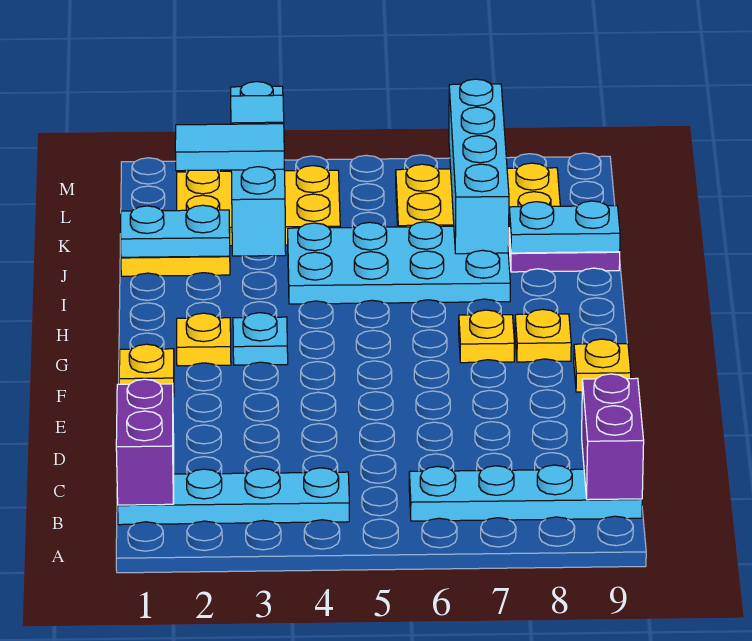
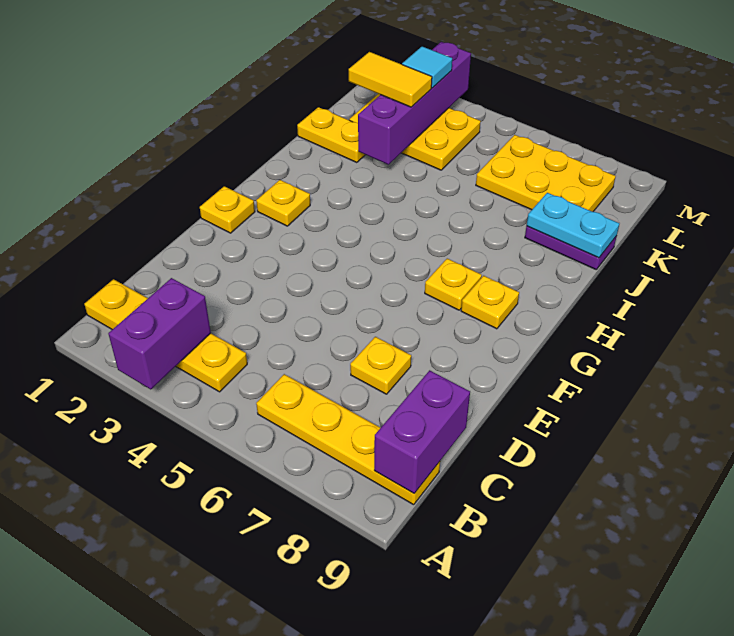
cyan plate B1:B4 level 1 -> yellow plate B1:B4 level 1
purple brick B1:C1 level 2 -> purple brick A3:B3 level 2
cyan plate B6:B9 level 1 -> yellow plate B6:B9 level 1
yellow plate F9 level 1 -> yellow plate D7 level 1
cyan plate G3 level 1 -> none
cyan plate I4:J7 level 1 -> none
cyan plate J1:J2 level 2 -> none
cyan brick J3:M3 level 2 -> purple brick J3:M3 level 2
cyan brick J7:M7 level 2 -> none
cyan tile K2:K3 level 3 -> yellow tile K2:K3 level 3

